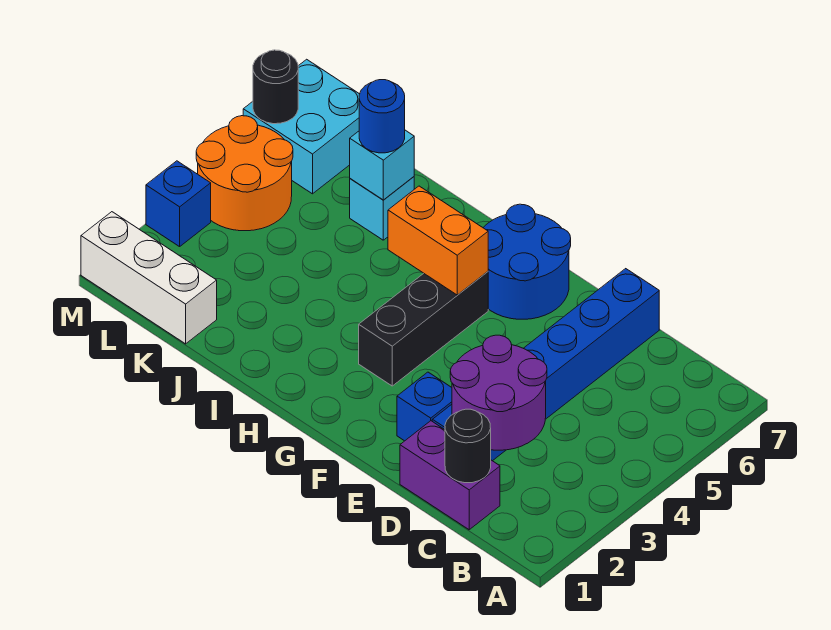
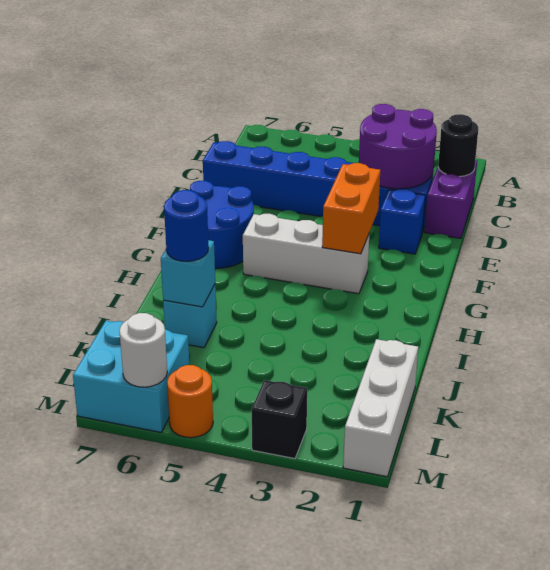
black brick G3:G5 level 1 -> white brick G3:G5 level 1
orange brick G5:H5 level 2 -> orange brick F3:G3 level 2
orange round brick L4:M5 level 1 -> orange round brick M5 level 1
blue brick M3 level 1 -> black brick M3 level 1
black round brick M6 level 2 -> white round brick M6 level 2

